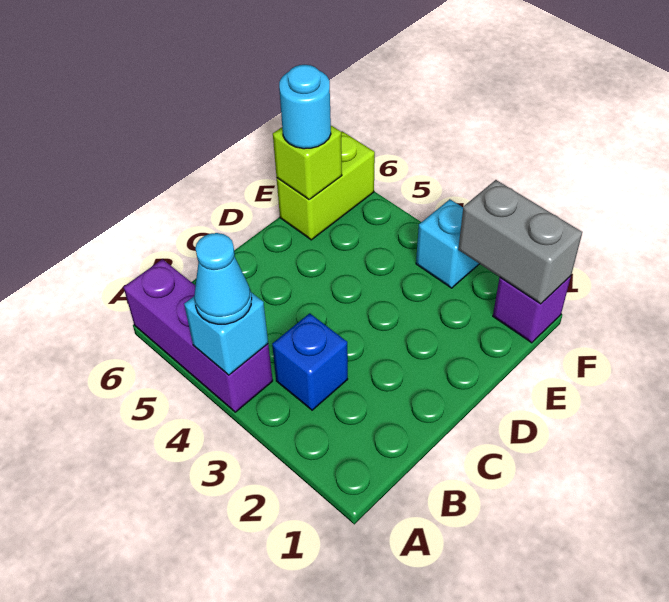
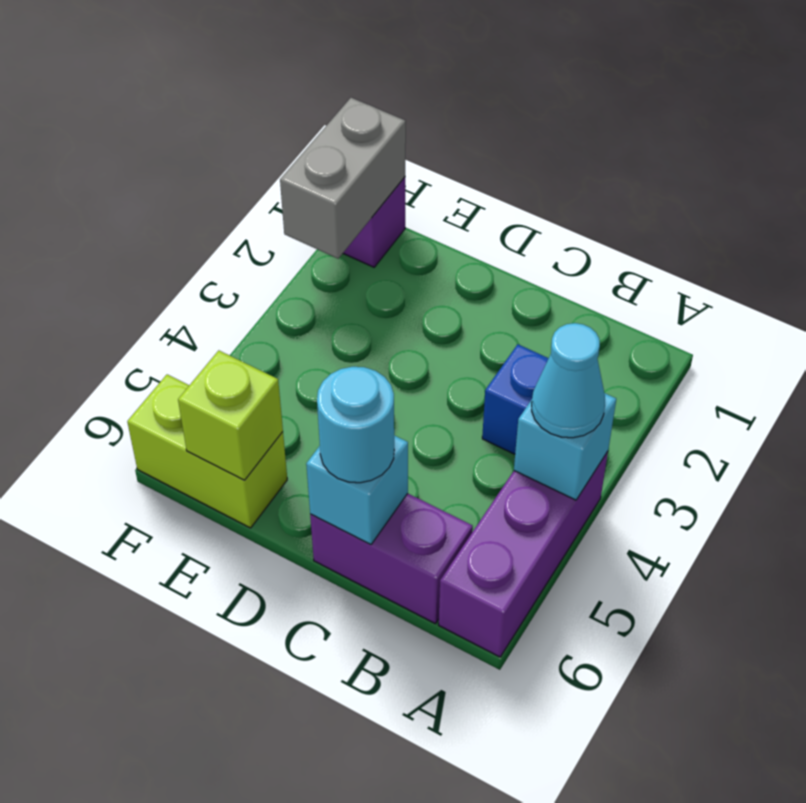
none -> purple brick B6:C6 level 1
cyan round brick E6 level 3 -> cyan round brick C6 level 3
cyan brick F3 level 1 -> cyan brick C6 level 2

